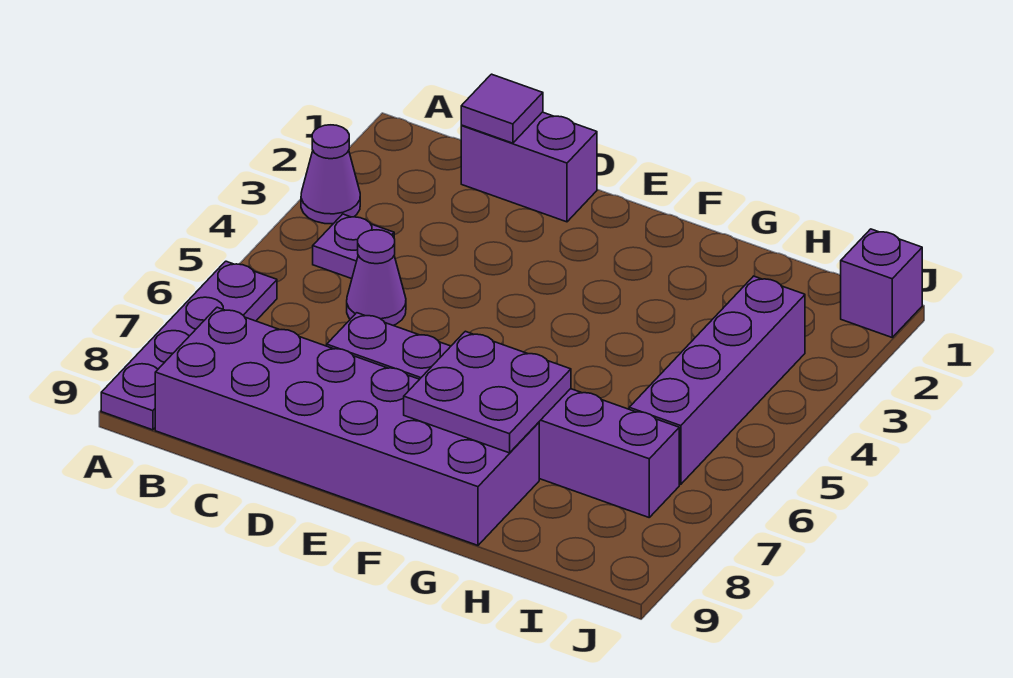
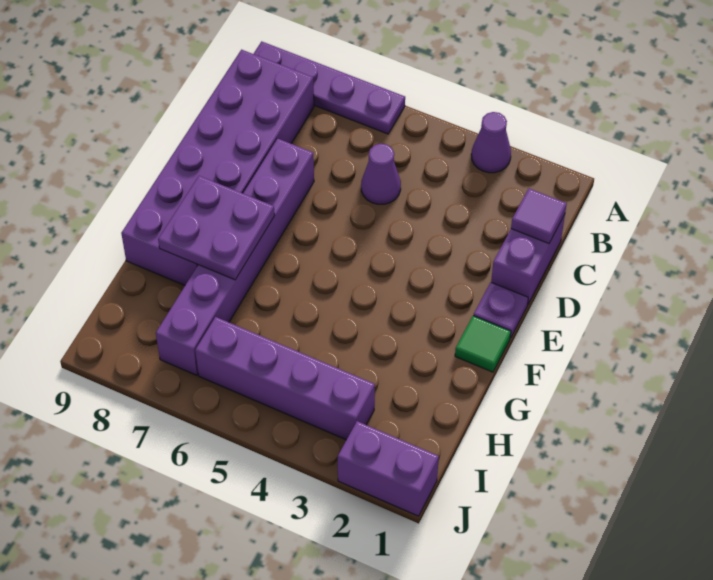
purple plate B4 level 1 -> purple plate E1 level 1
none -> green tile F1 level 1
purple brick J1 level 1 -> purple brick J1:J2 level 1

